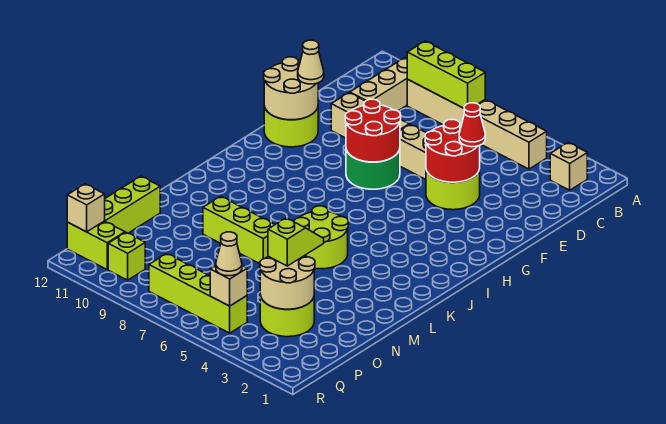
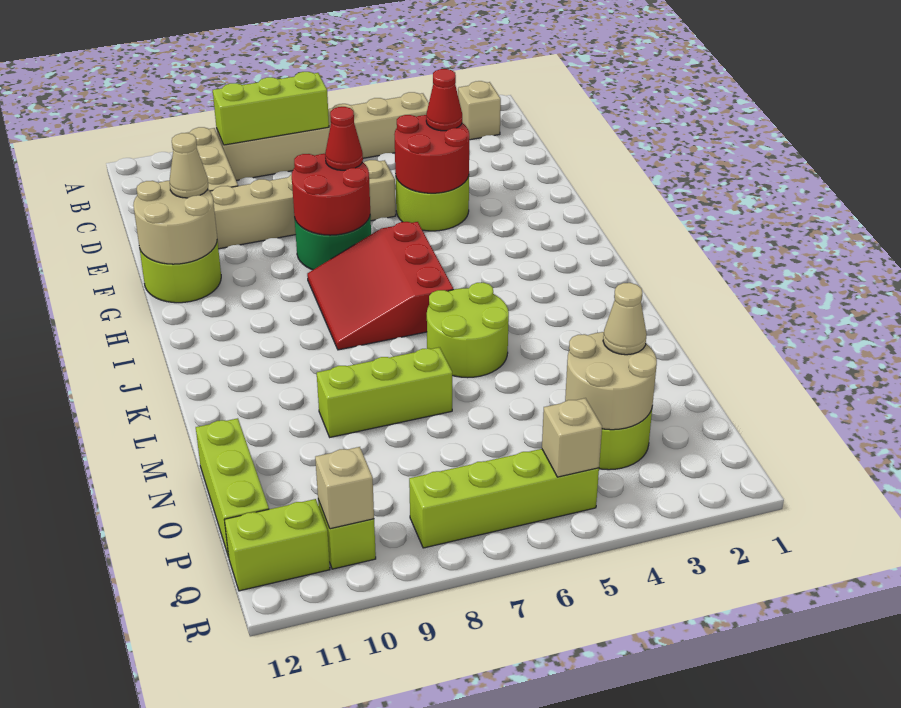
none -> red cone F7 level 3
none -> red slope H6:J8 level 1 top 6
lime slope N4:O4 level 3 top O -> none
tan cone Q5 level 3 -> tan cone O3 level 3
tan brick Q12 level 2 -> tan brick Q10 level 2

